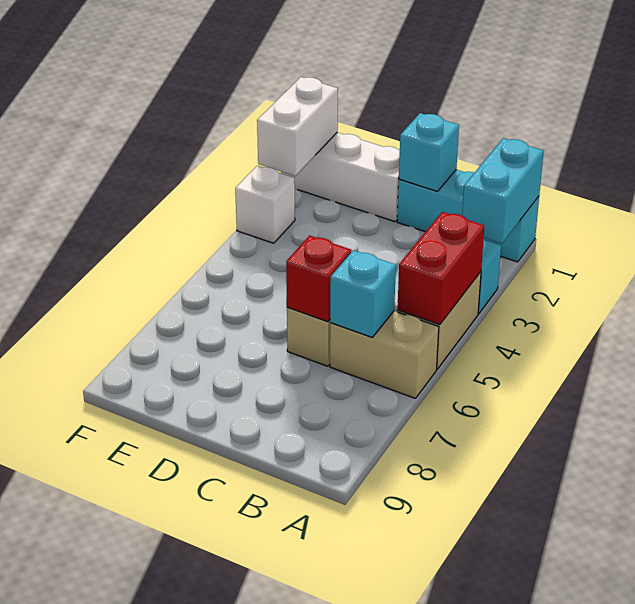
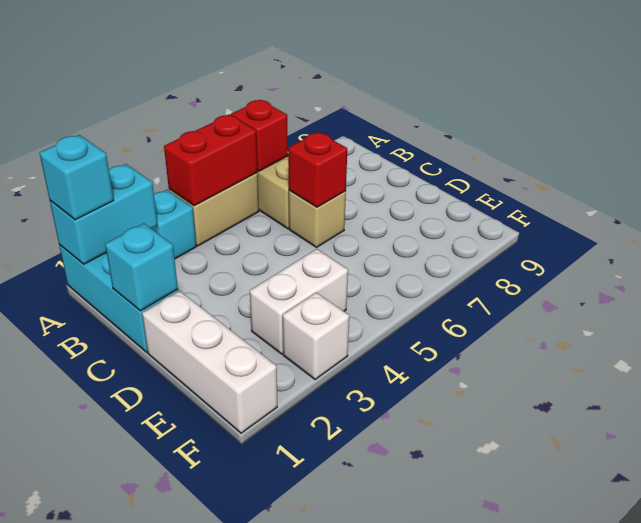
none -> red brick A6 level 2
cyan brick B6 level 2 -> cyan brick A1 level 3
white brick F1:F2 level 2 -> white brick E3:E4 level 1

